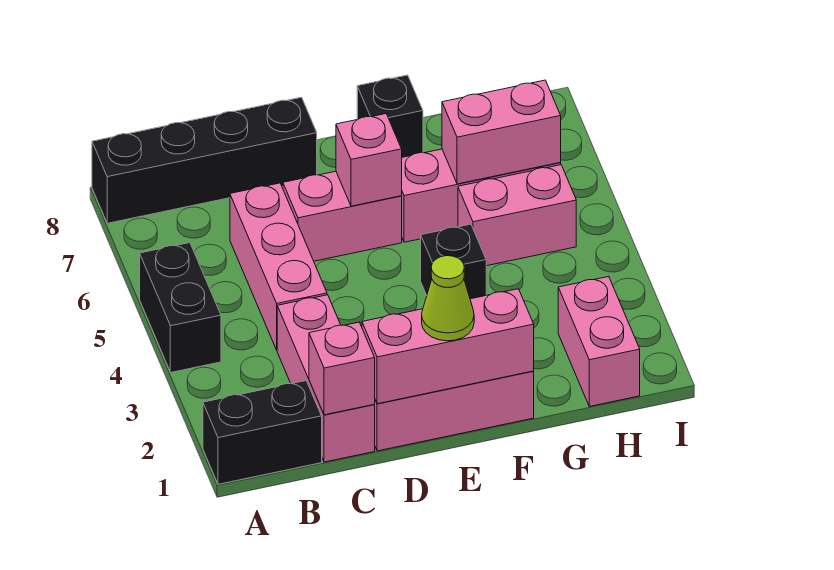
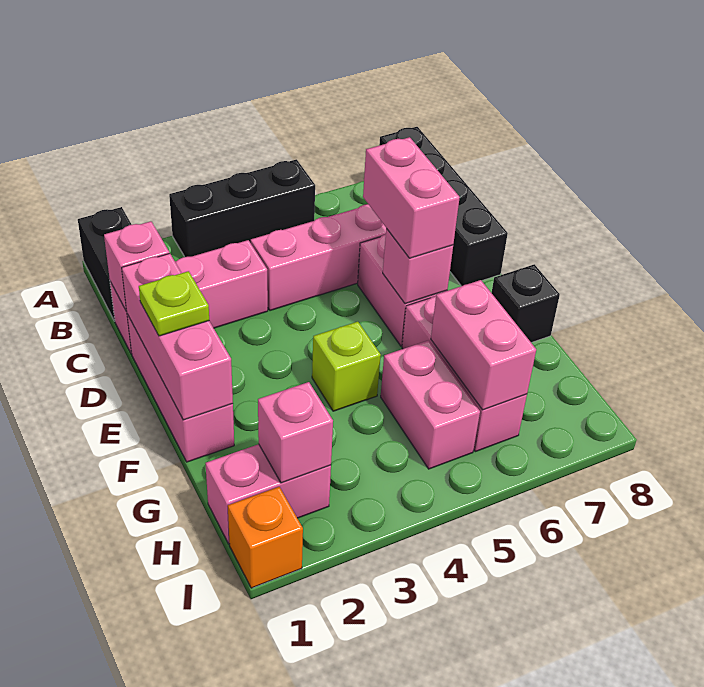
black brick A4:A5 level 1 -> black brick A3:A5 level 1
none -> pink brick D6:E6 level 3
lime cone E1 level 3 -> lime plate E1 level 3
black brick F4 level 1 -> lime brick F4 level 1
none -> pink brick H2 level 2
none -> orange brick I1 level 1

